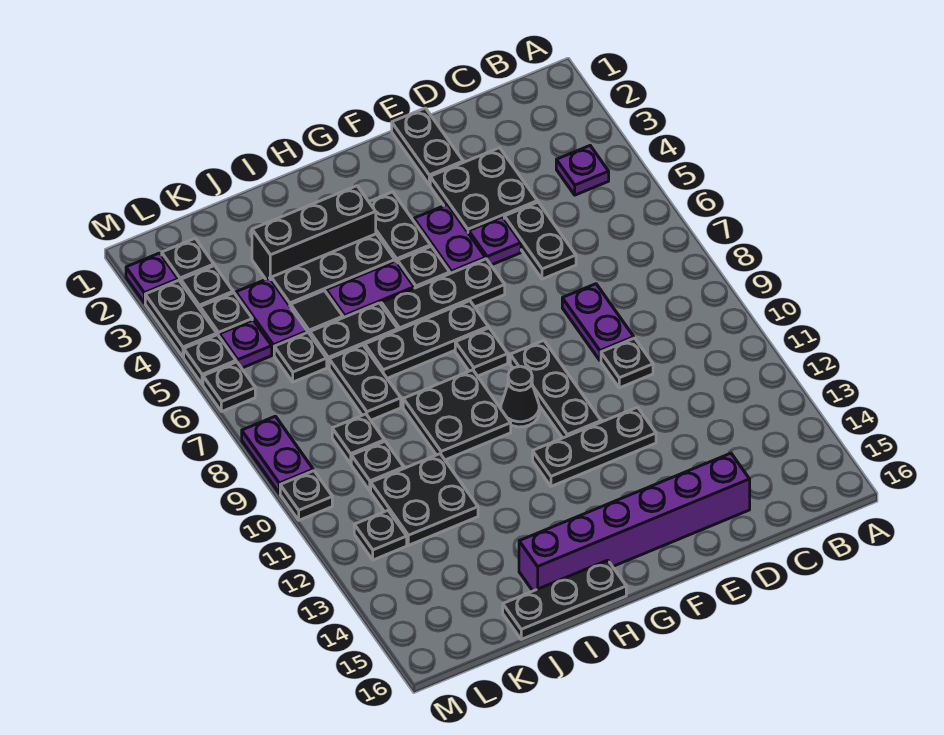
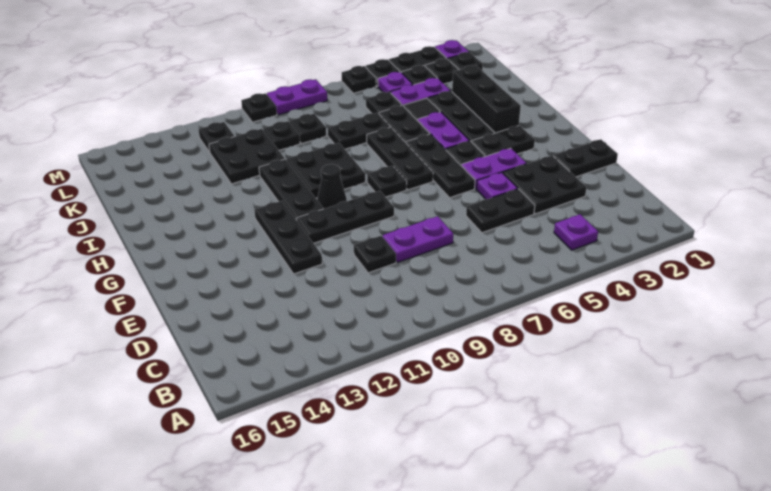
purple brick D15:I15 level 1 -> none
black plate H16:J16 level 1 -> black plate G11:I11 level 1

